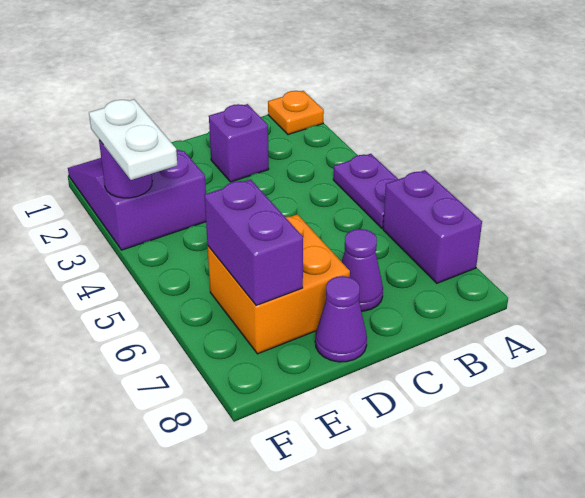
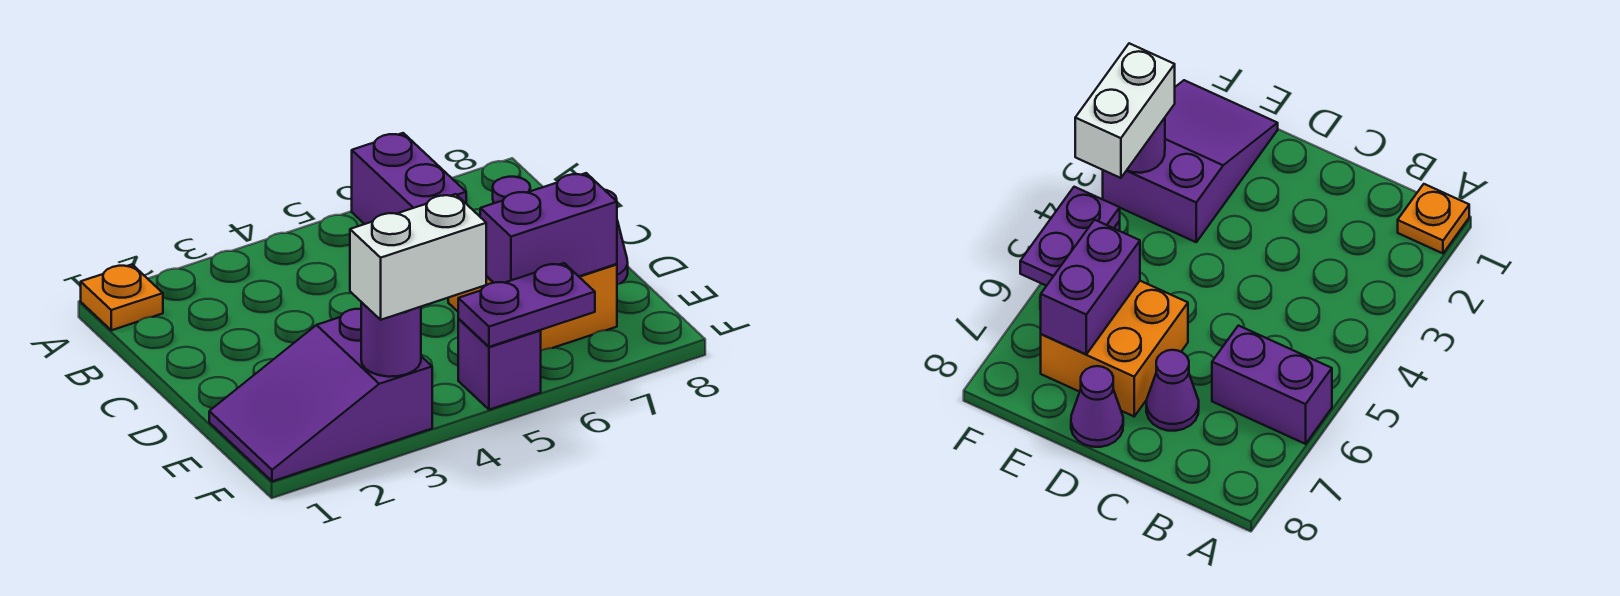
purple plate A4:A5 level 1 -> purple plate F5:F6 level 2
purple brick A6:A7 level 1 -> purple brick A6:B6 level 1
purple brick C2 level 1 -> purple brick F5 level 1
white plate F3:F4 level 3 -> white brick F3:F4 level 3

